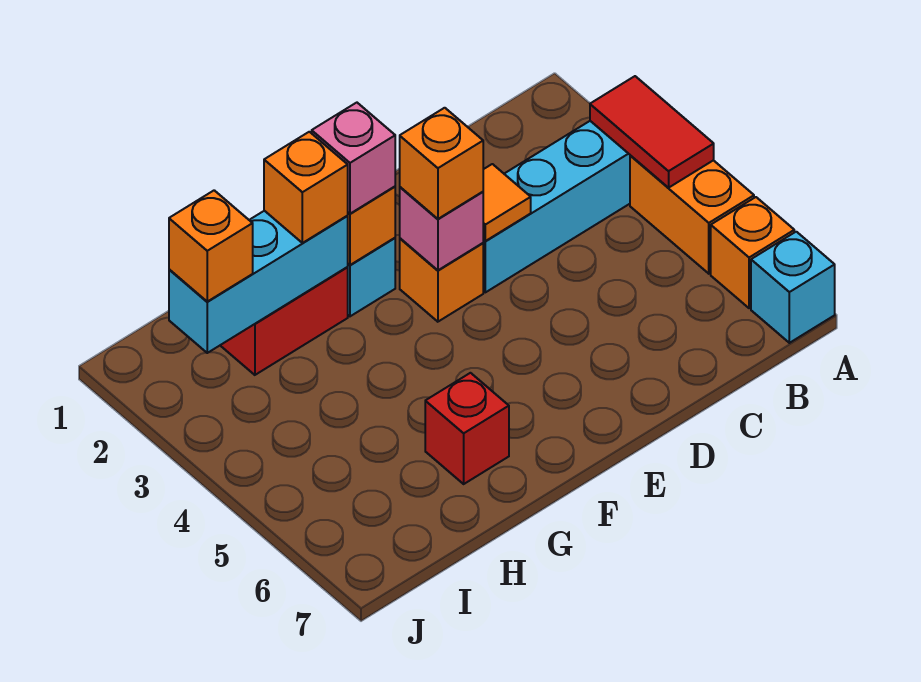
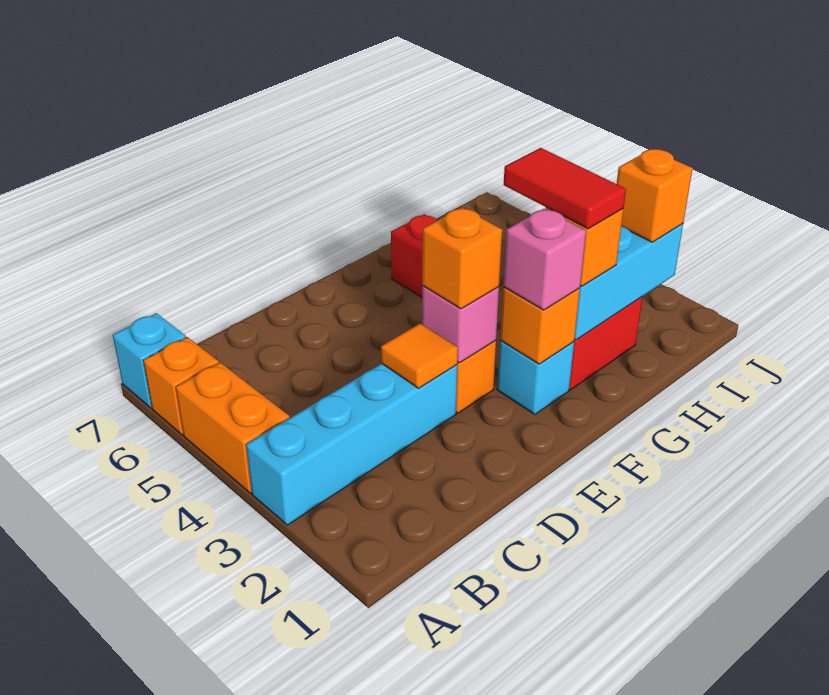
red tile A3:A4 level 2 -> red tile G2:G3 level 4

